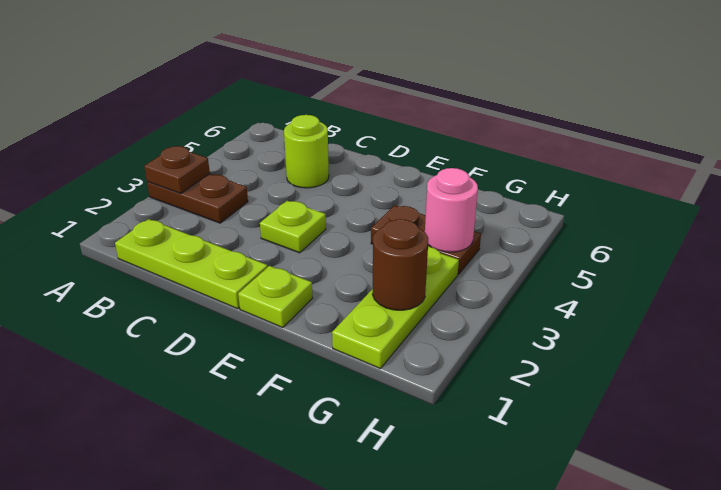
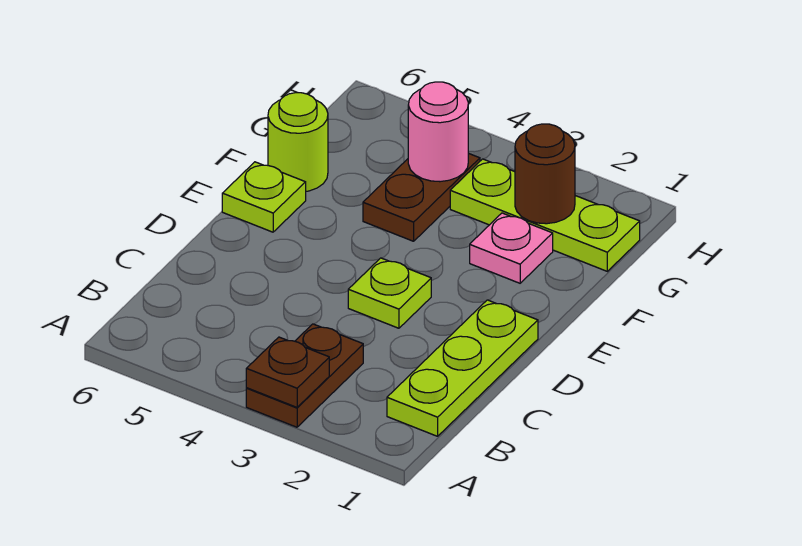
lime round brick C5 level 1 -> lime round brick F6 level 1
lime plate E1 level 1 -> lime plate E6 level 1
none -> pink plate F2 level 1

